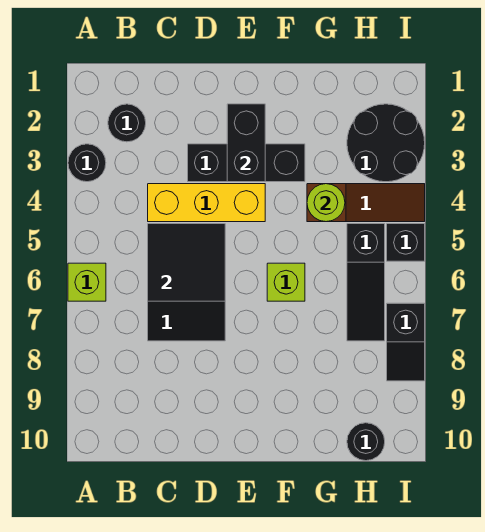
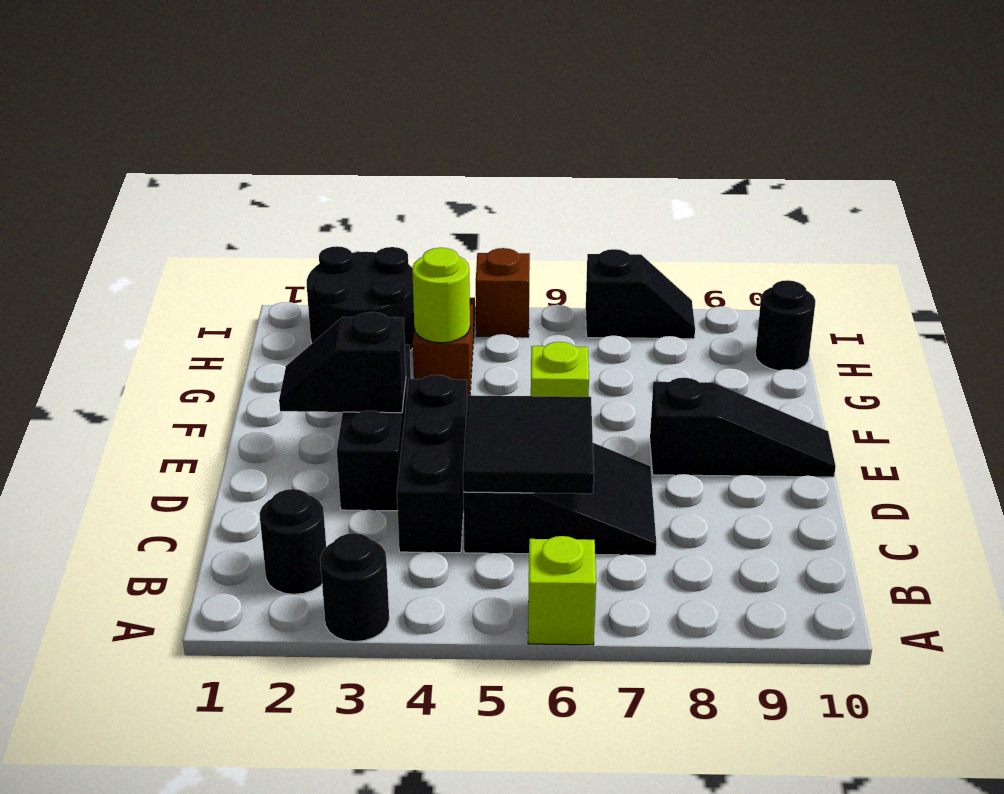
yellow brick C4:E4 level 1 -> black brick C4:E4 level 1
black brick E2:E3 level 2 -> black slope E2:E3 level 2 top 3
black slope H5:H7 level 1 top 5 -> black slope E8:E10 level 1 top 8
black brick I5 level 1 -> brown brick I5 level 1

